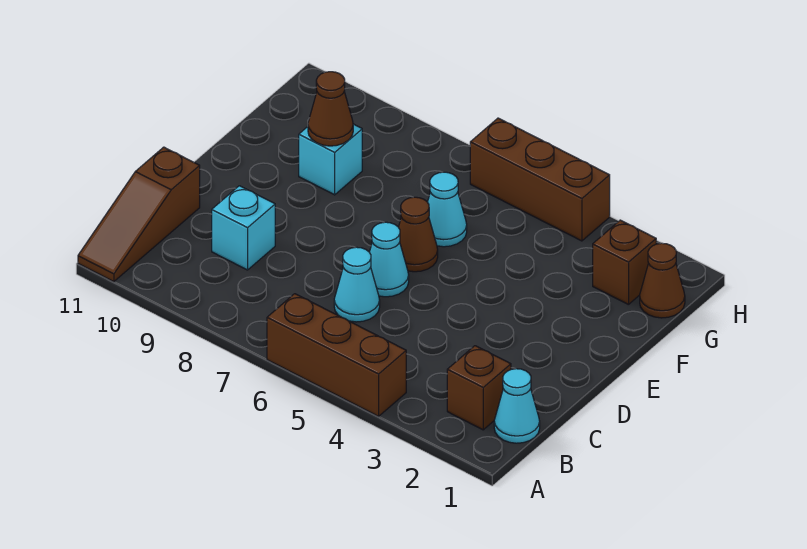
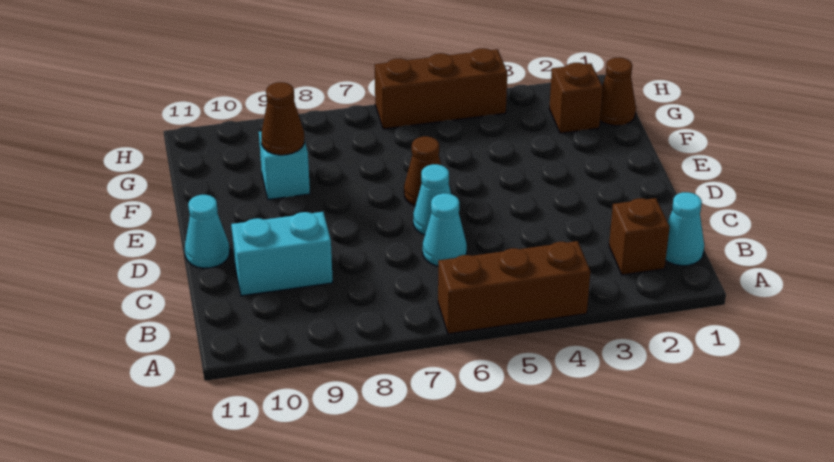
brown slope A11:C11 level 1 top C -> none
cyan brick C9 level 1 -> cyan brick C9:C10 level 1
cyan cone F6 level 1 -> cyan cone D11 level 1

